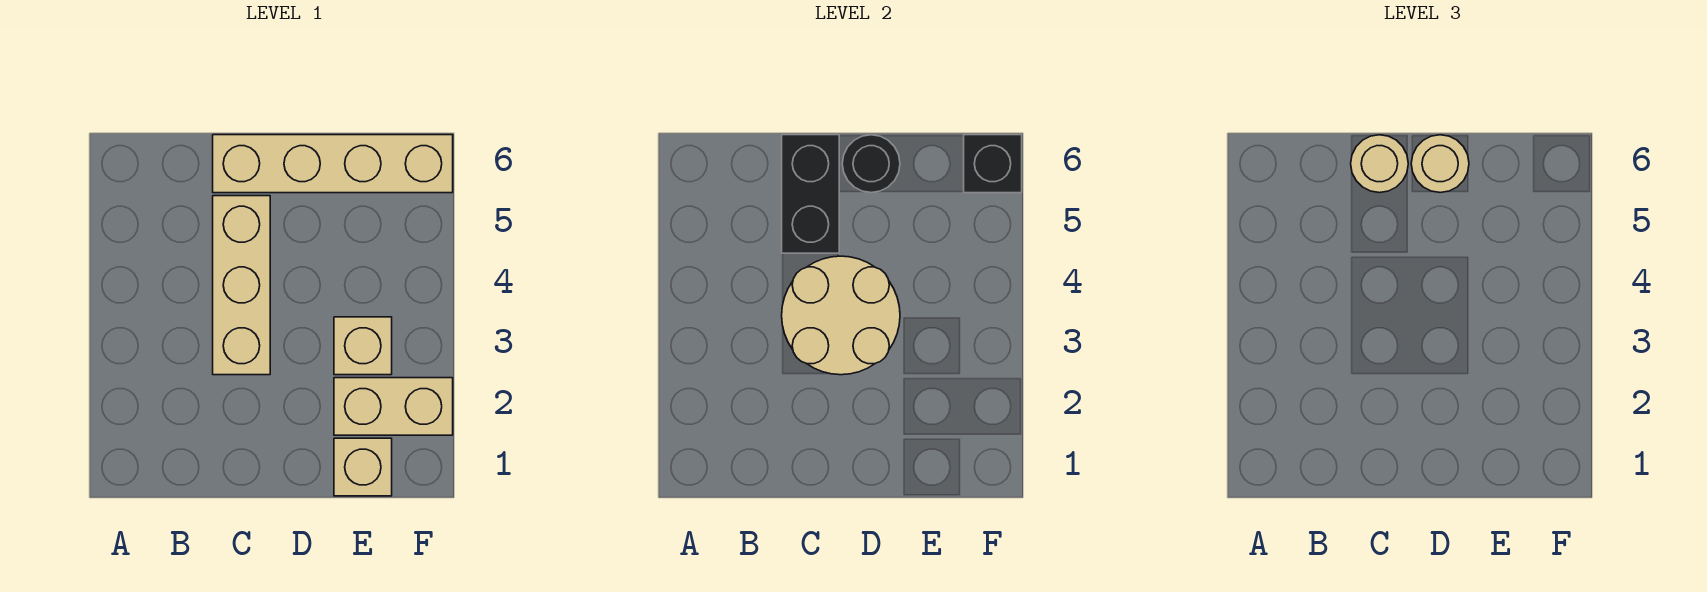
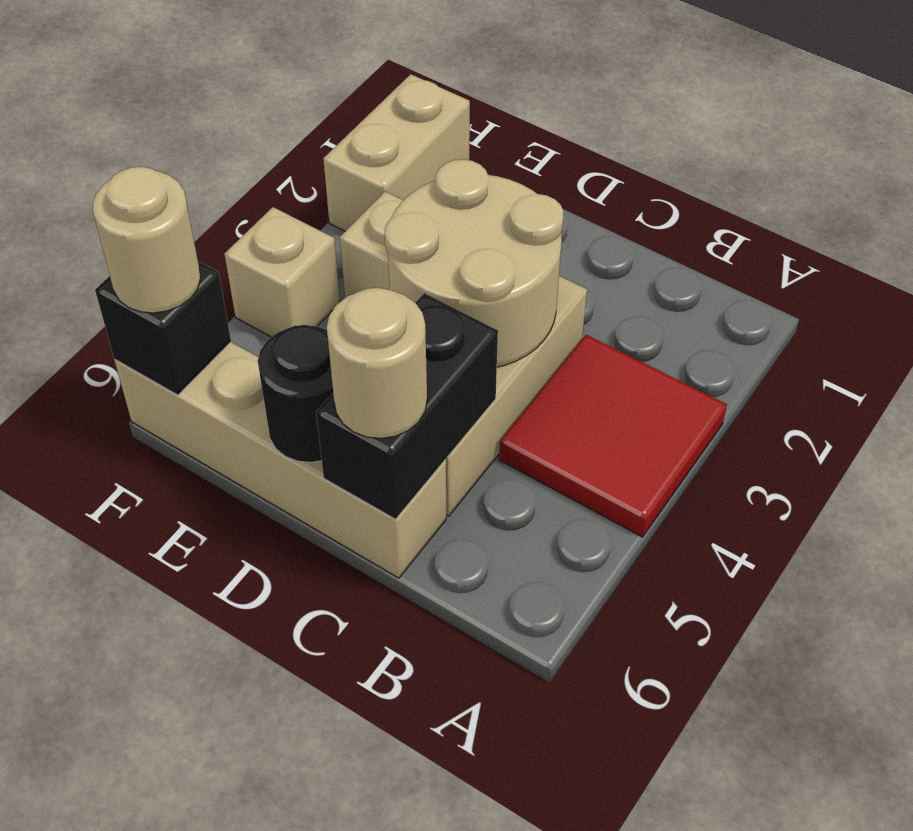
none -> red tile A3:B4 level 1
tan round brick D6 level 3 -> tan round brick F6 level 3
tan brick E1 level 1 -> tan brick F4 level 1
tan brick E2:F2 level 1 -> tan brick F1:F2 level 1

